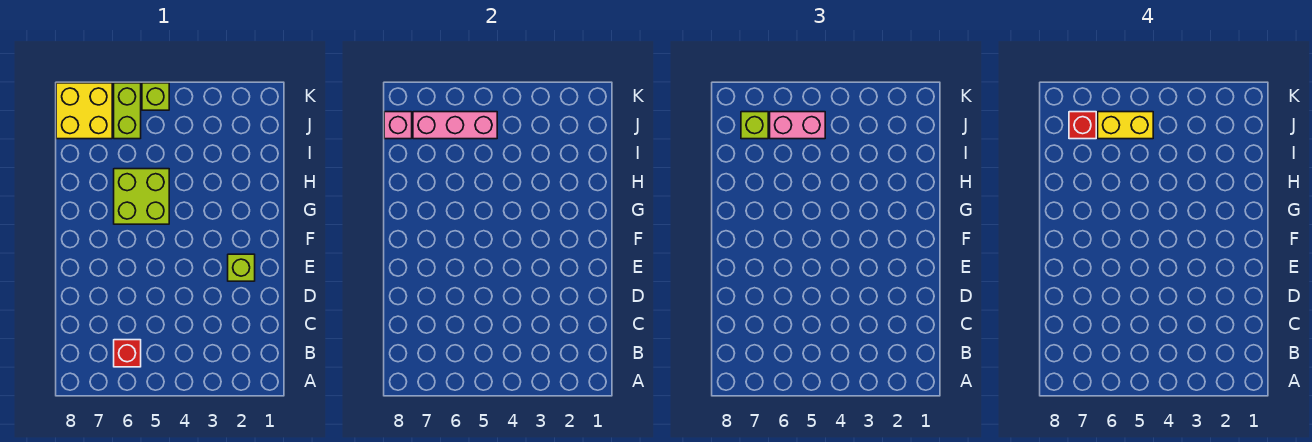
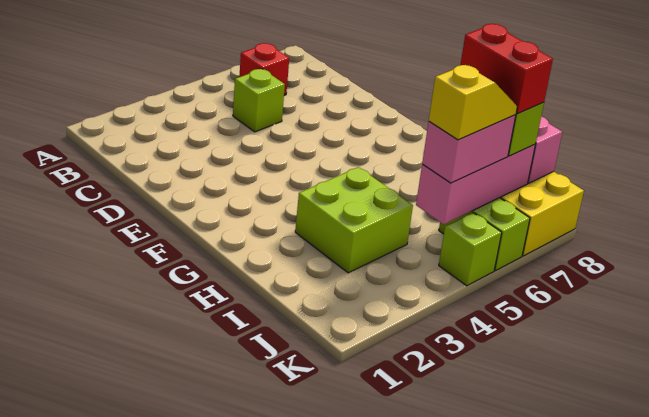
lime brick E2 level 1 -> lime brick C5 level 1
lime brick G5:H6 level 1 -> lime brick H3:I4 level 1
yellow brick J5:J6 level 4 -> yellow slope J5:J6 level 4 top 5
red brick J7 level 4 -> red brick I7:J7 level 4

